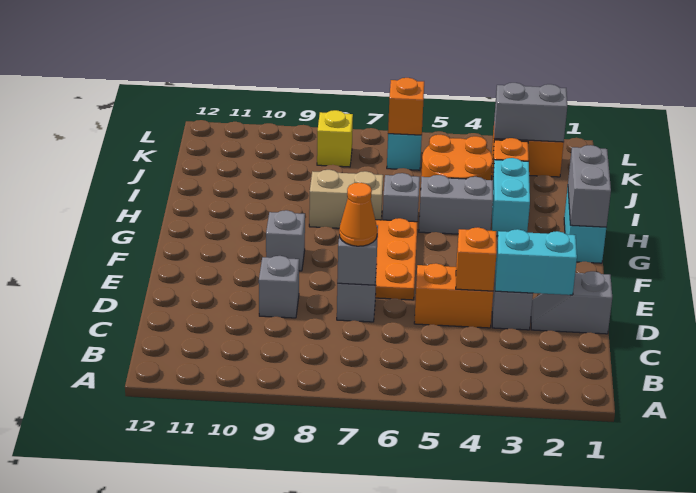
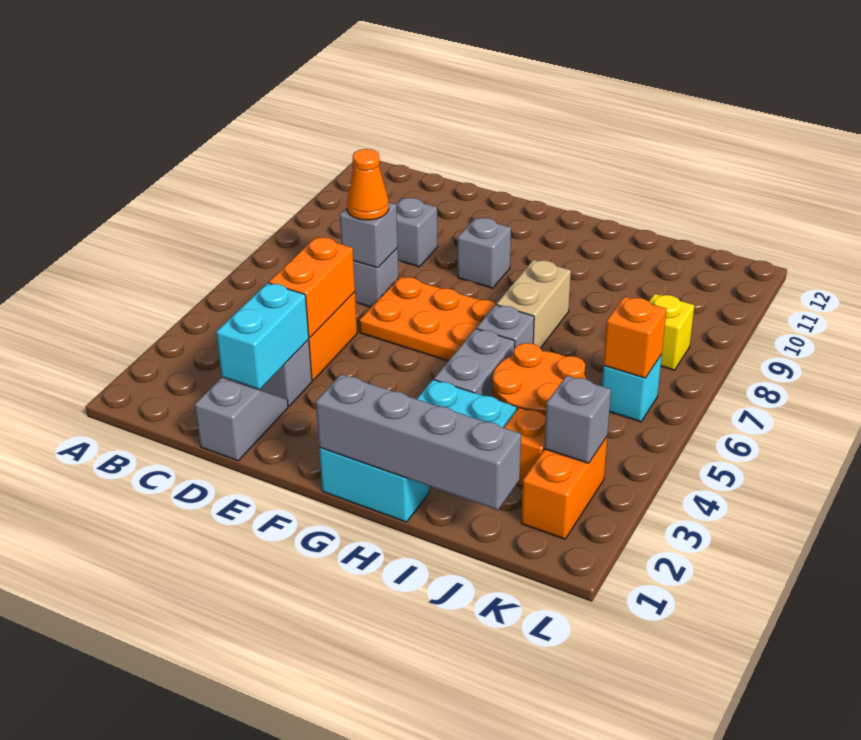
orange brick D4 level 2 -> orange brick D4:D5 level 2
grey brick G1:H1 level 2 -> grey brick G1:J1 level 2
grey brick K2:K3 level 2 -> grey brick K3 level 2

